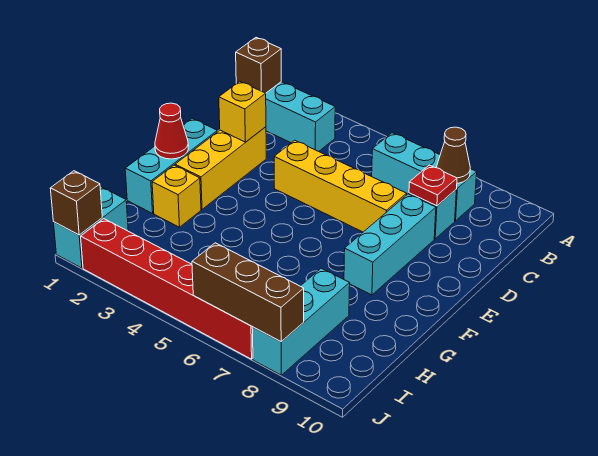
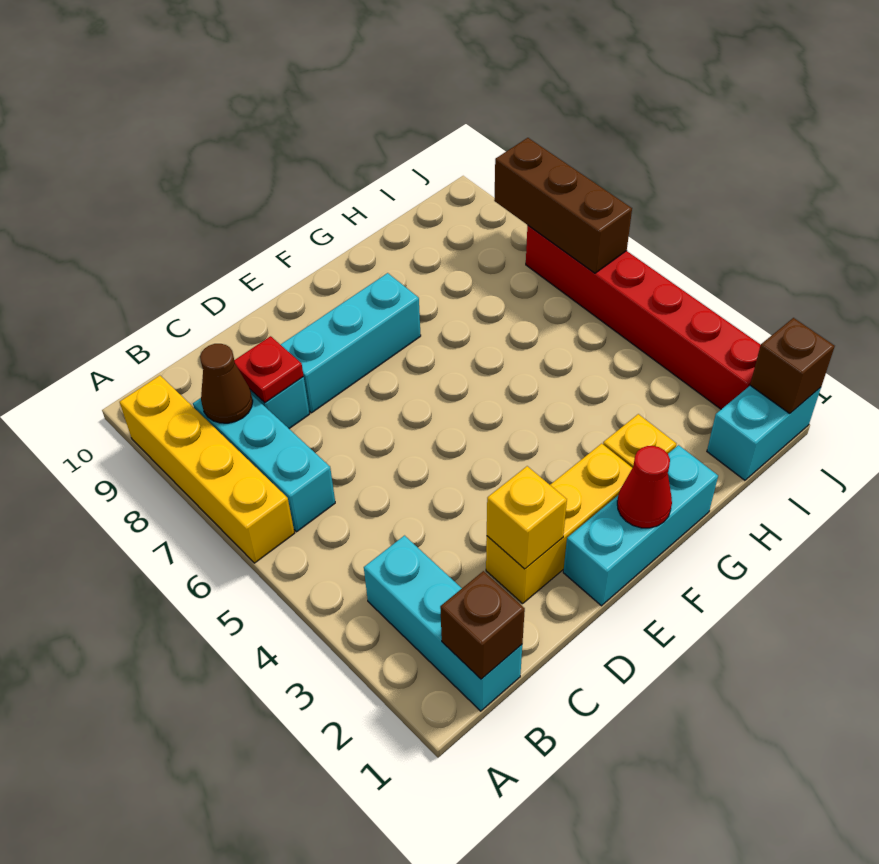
yellow brick D4:D7 level 1 -> yellow brick A6:A9 level 1
cyan brick H8:J8 level 1 -> none

